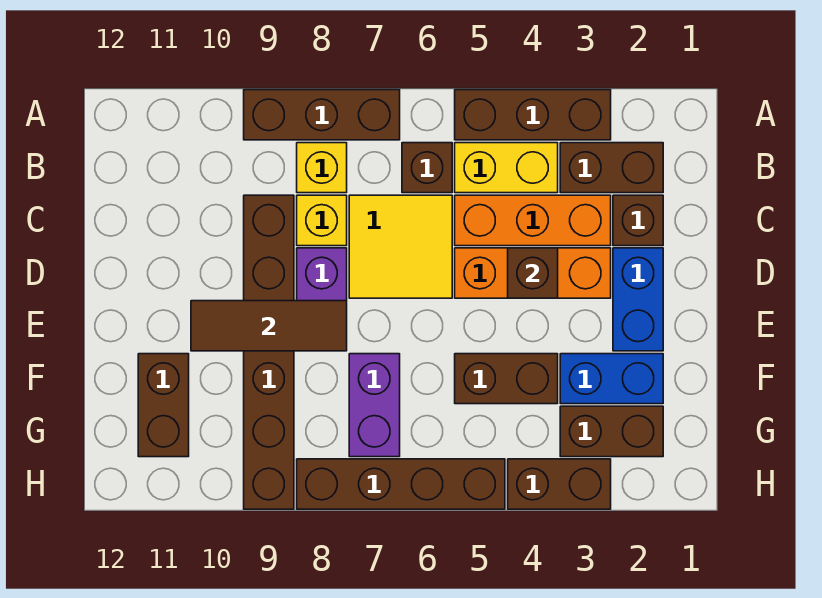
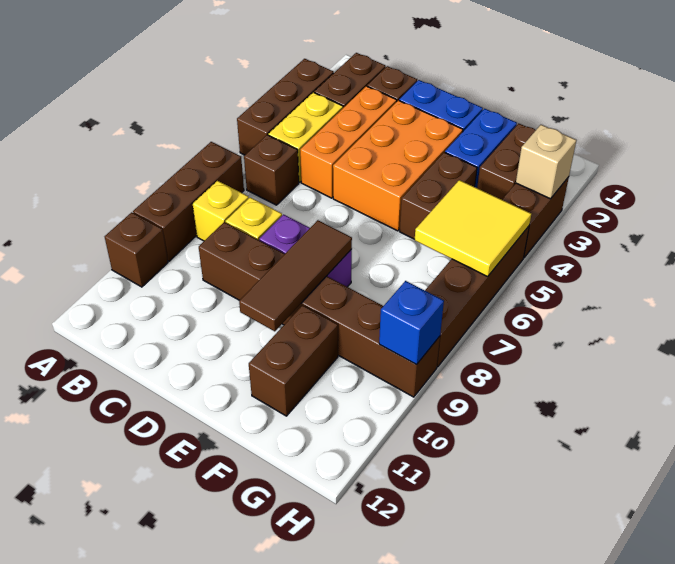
yellow tile C6:D7 level 1 -> yellow tile G5:H6 level 2
orange brick D3:D5 level 1 -> orange brick D3:E5 level 1
brown brick D4 level 2 -> brown brick A10 level 1
purple brick F7:G7 level 1 -> none
brown brick F11:G11 level 1 -> brown brick F10:F11 level 1
none -> tan brick H3 level 2
none -> blue brick H9 level 2

